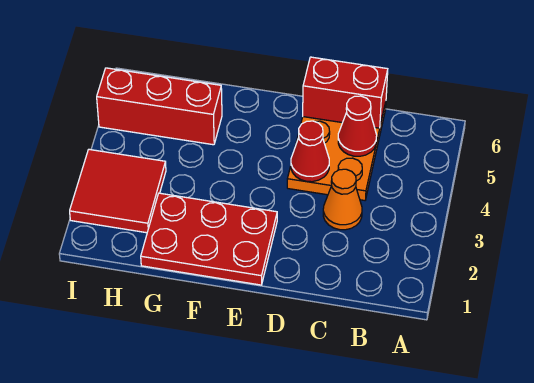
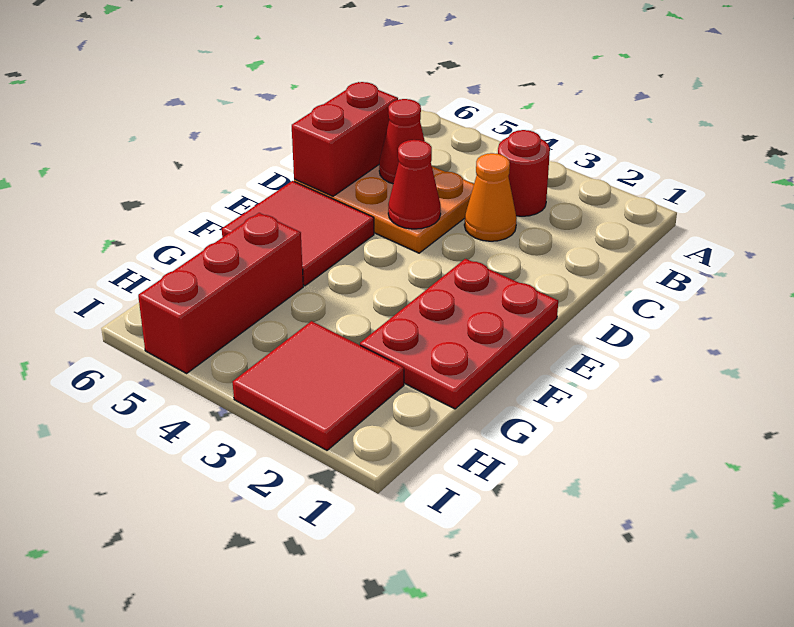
none -> red round brick B3 level 1
none -> red tile E5:F6 level 1

